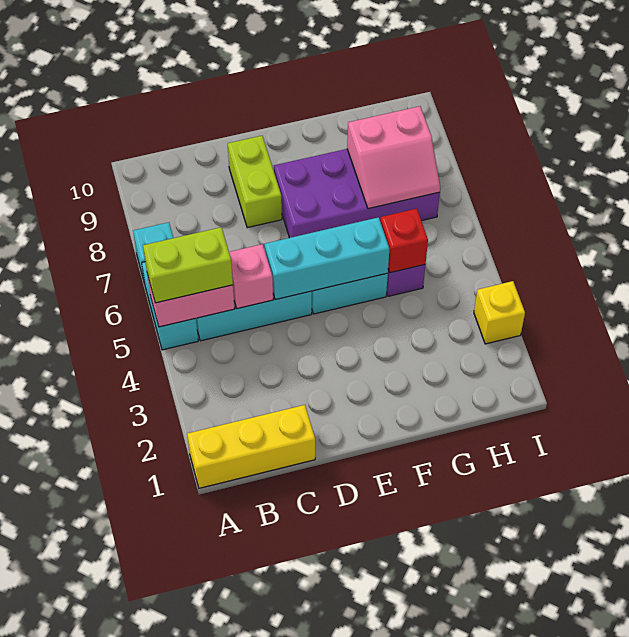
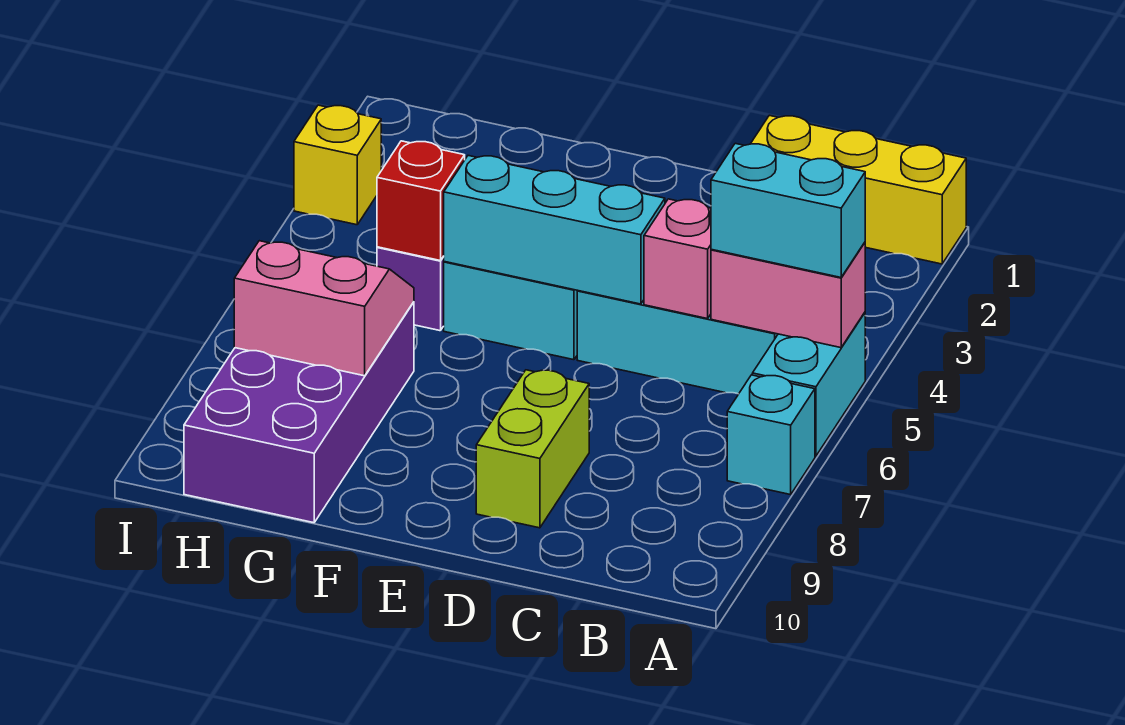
lime brick A5:B5 level 3 -> cyan brick A5:B5 level 3
purple brick E7:H8 level 1 -> purple brick G7:H10 level 1

